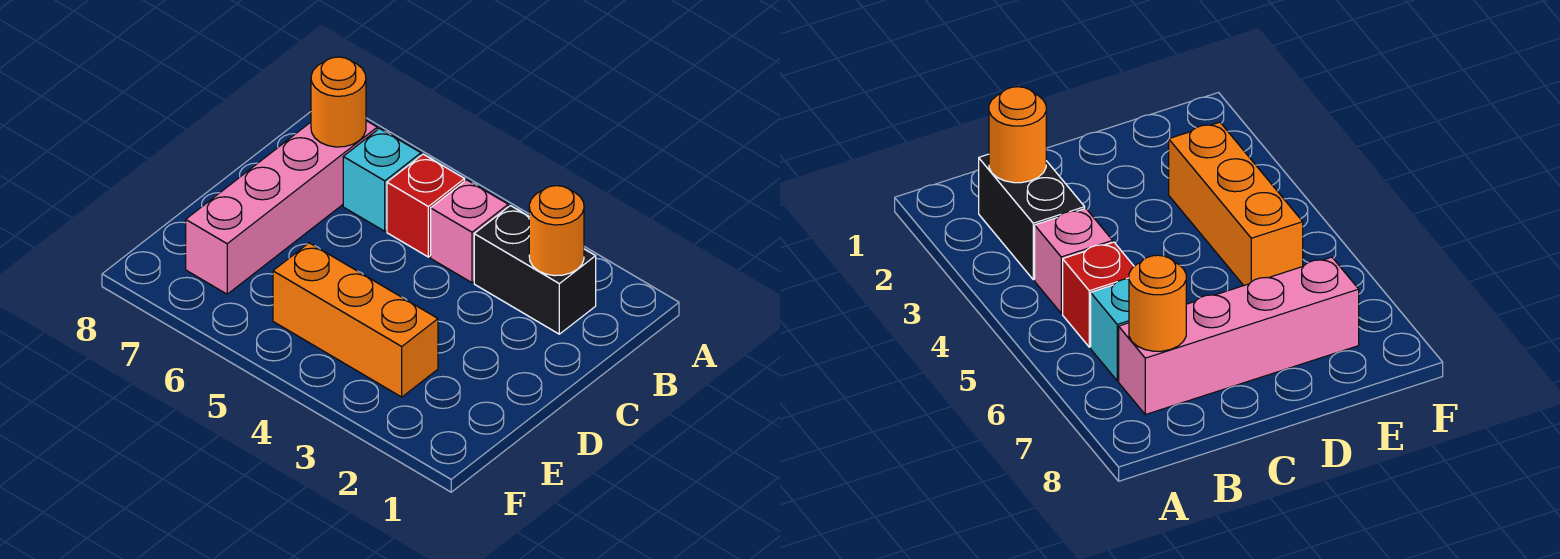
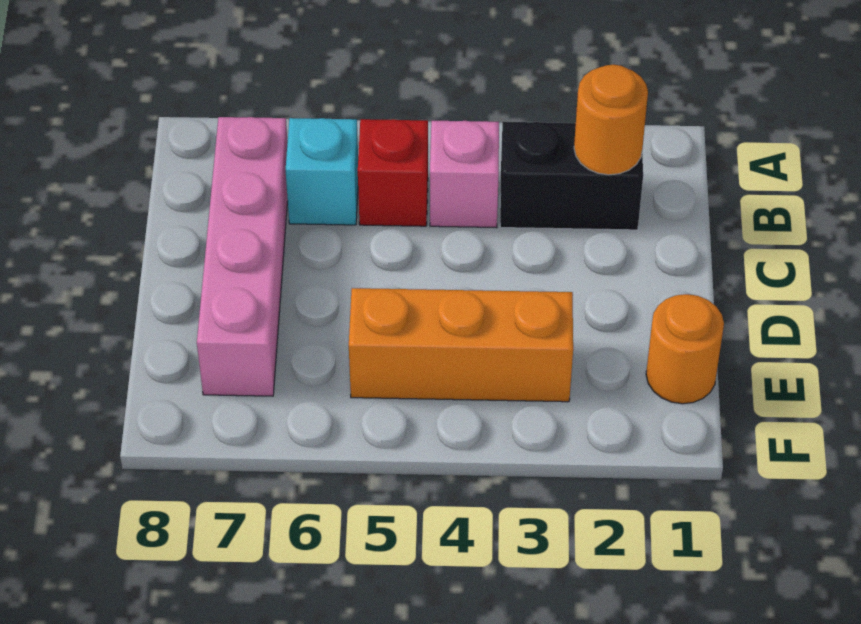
orange round brick B7 level 2 -> orange round brick E1 level 1

